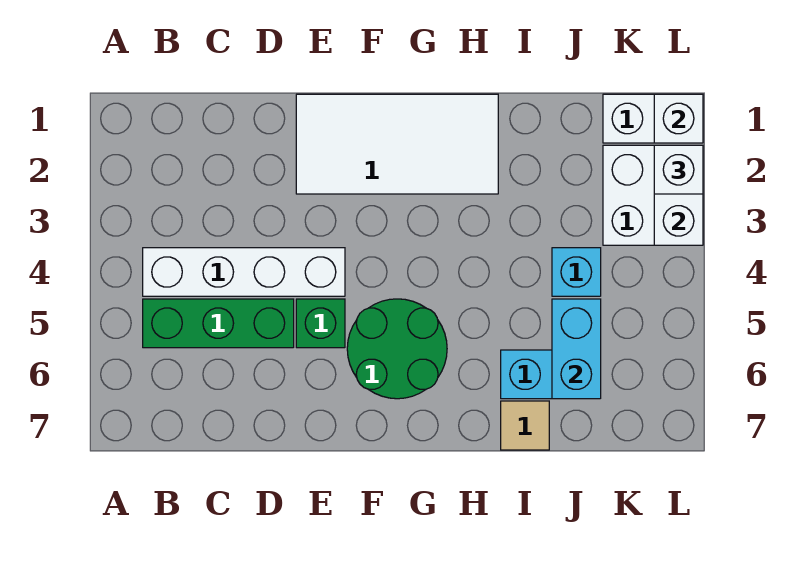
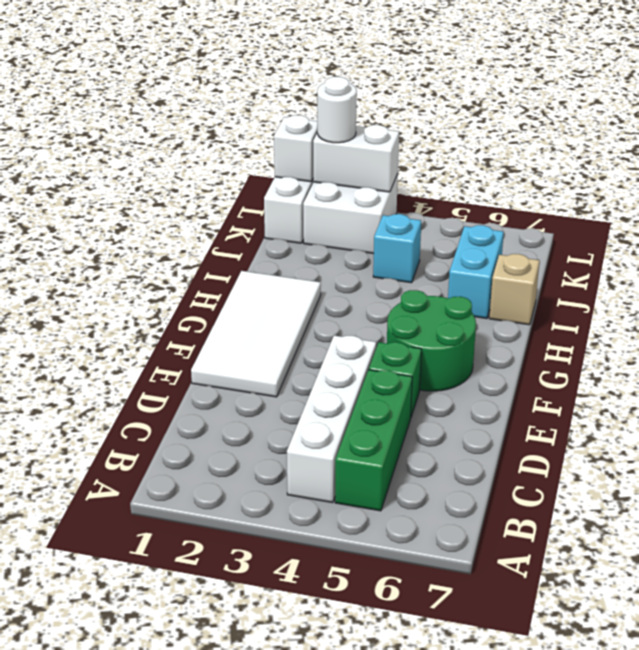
tan tile I7 level 1 -> tan brick I7 level 1
cyan brick J5:J6 level 2 -> none
white brick L2 level 3 -> white round brick L2 level 3

